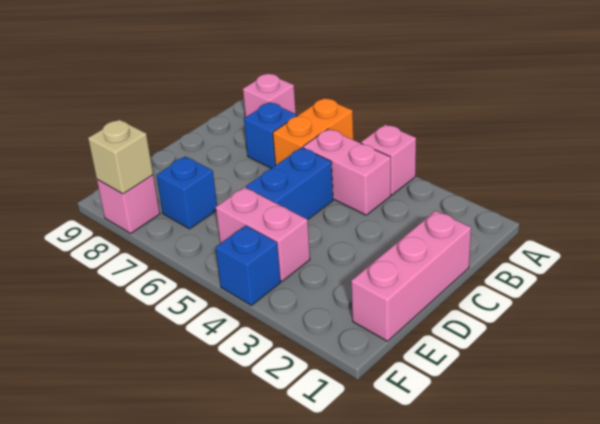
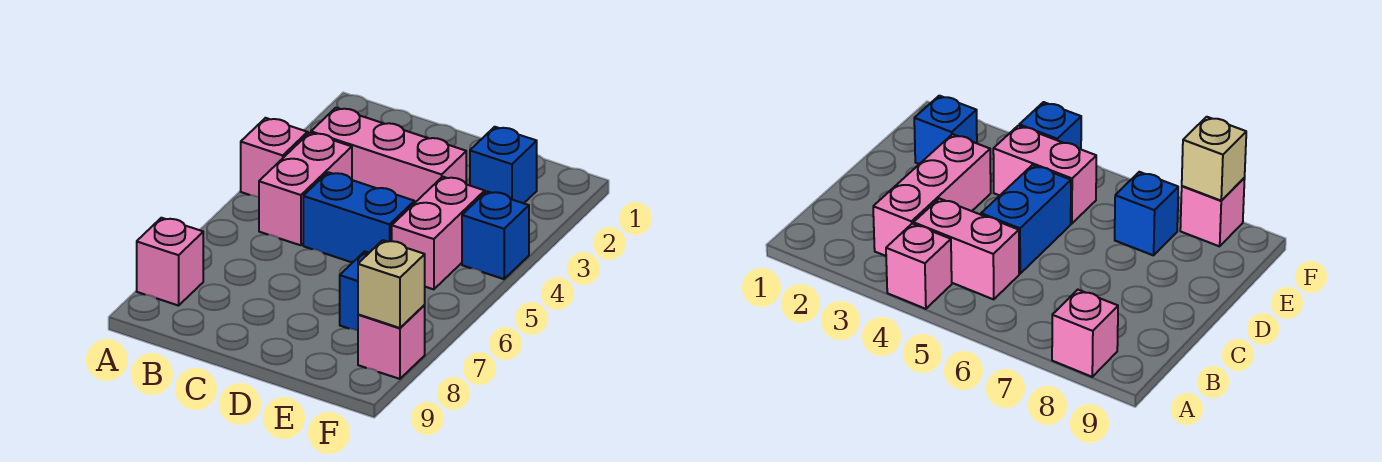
orange brick A6:B6 level 1 -> none
blue brick B7 level 1 -> blue brick E2 level 1
pink brick C1:E1 level 1 -> pink brick B3:D3 level 1

